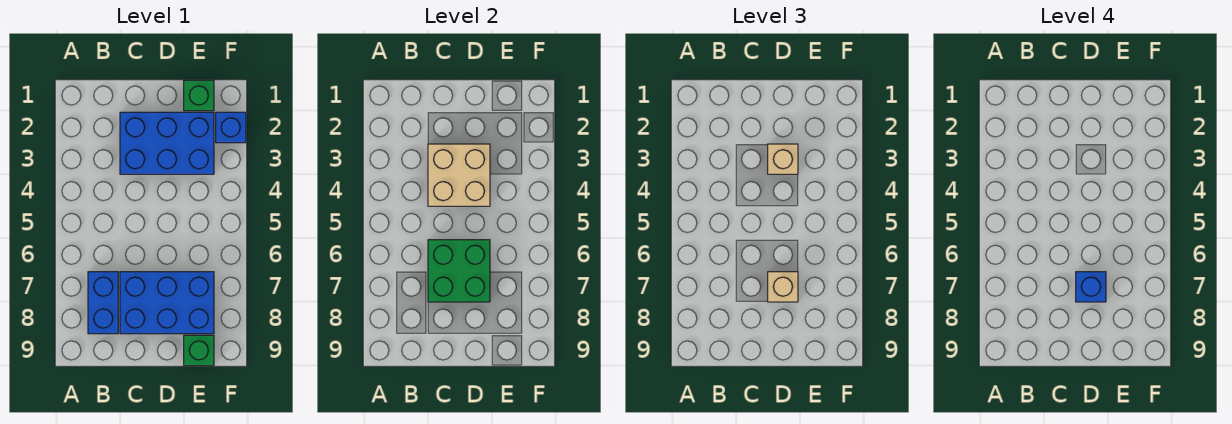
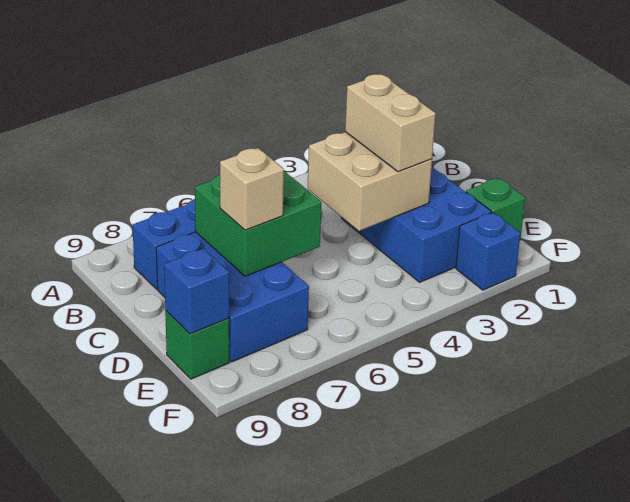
tan brick D3 level 3 -> tan brick C3:D3 level 3
blue brick D7 level 4 -> blue brick E9 level 2

